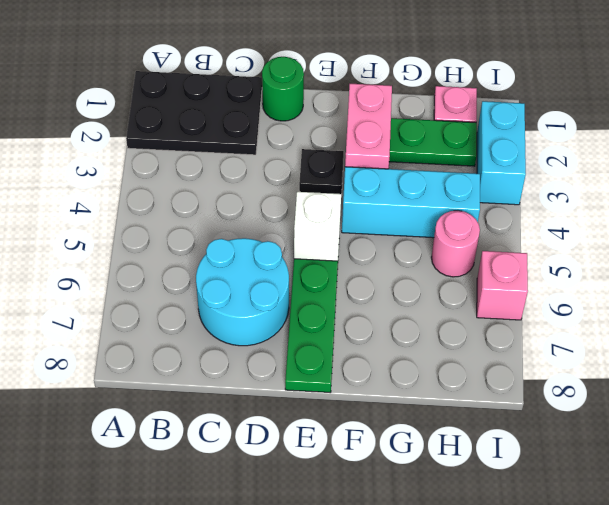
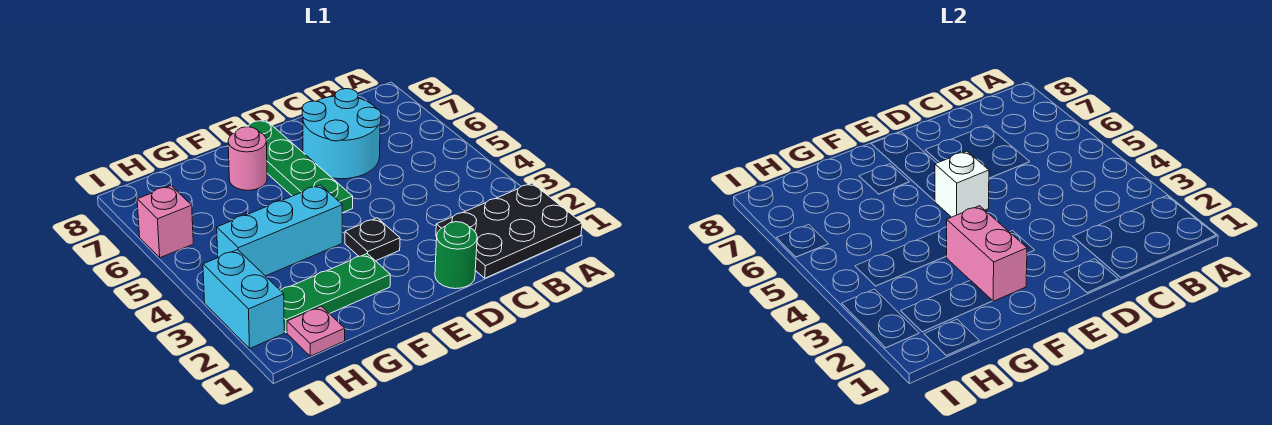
pink round brick H5 level 1 -> pink round brick F7 level 1

